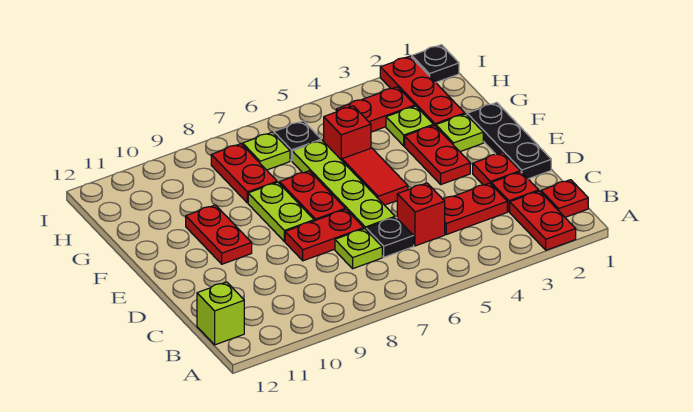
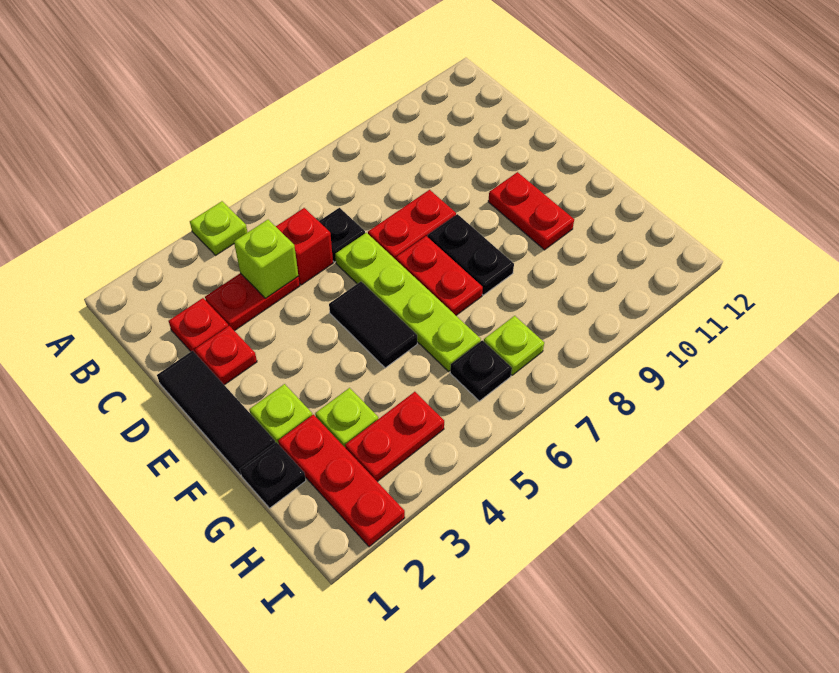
red plate A2:B2 level 1 -> none
red plate B1 level 1 -> none
lime brick B12 level 1 -> lime brick C4 level 2
lime plate C7 level 1 -> lime plate A4 level 1
black plate D1:F1 level 1 -> black tile D1:F1 level 1
red plate E3:F3 level 1 -> none
red tile E5:F5 level 1 -> black tile E5:F5 level 1
lime plate E8:F8 level 1 -> black plate E8:F8 level 1
red brick G5 level 1 -> none
red plate G8:H8 level 1 -> none
black plate I1 level 1 -> black plate G1 level 1

